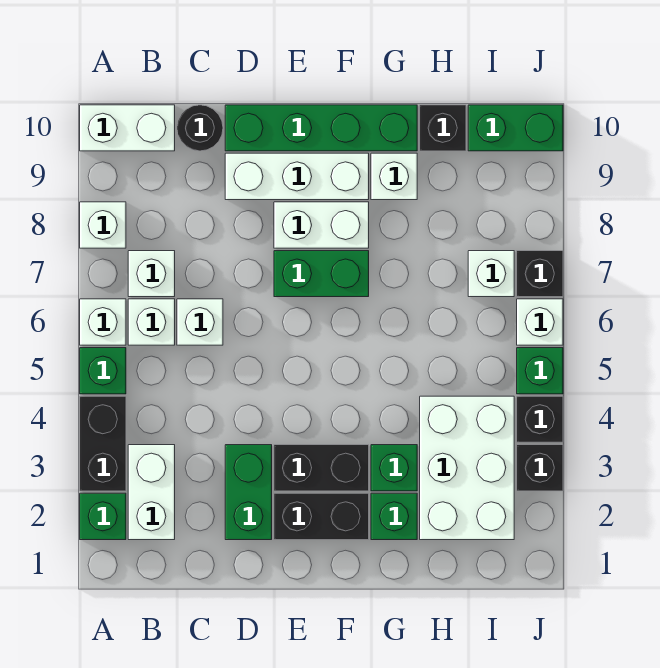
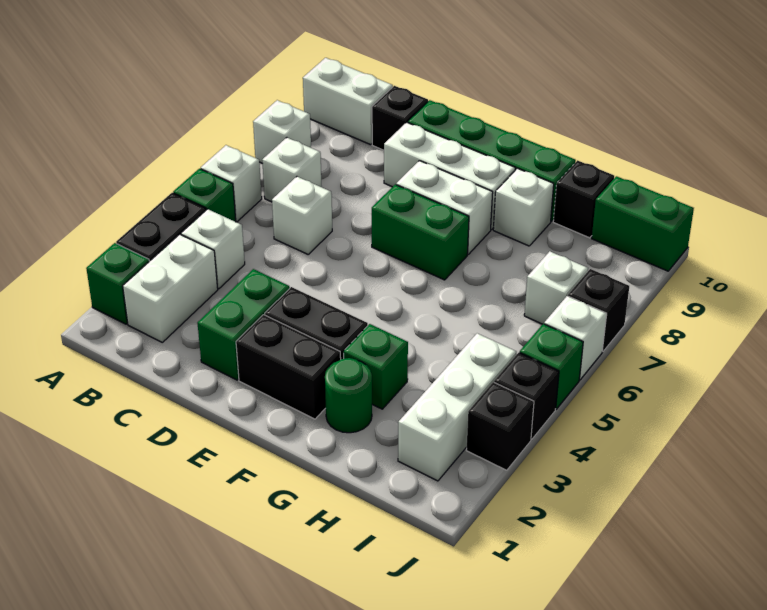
white brick B6 level 1 -> white brick B4 level 1
black round brick C10 level 1 -> black brick C10 level 1
green brick G2 level 1 -> green round brick G2 level 1
white brick H2:I4 level 1 -> white brick I2:I4 level 1

